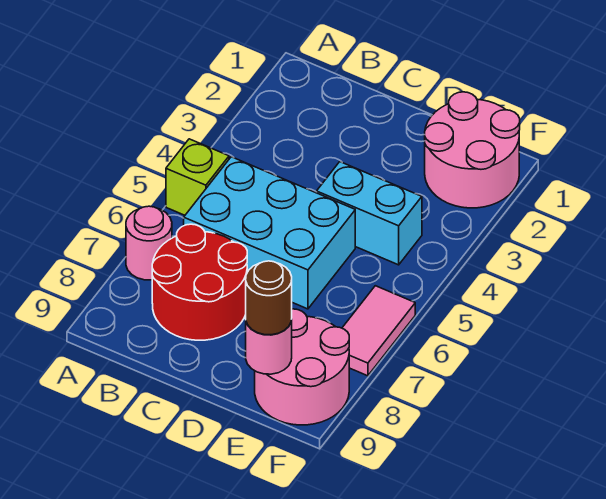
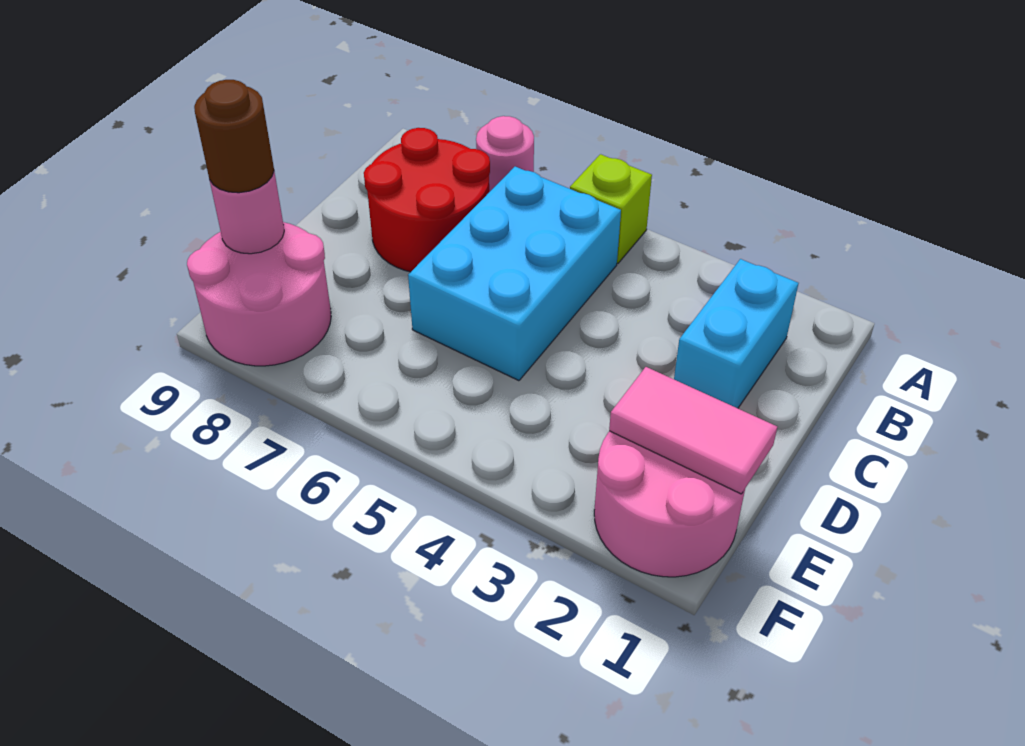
cyan brick D4:E4 level 1 -> cyan brick B2:C2 level 1
pink tile F6:F7 level 1 -> pink tile E1:E2 level 2

